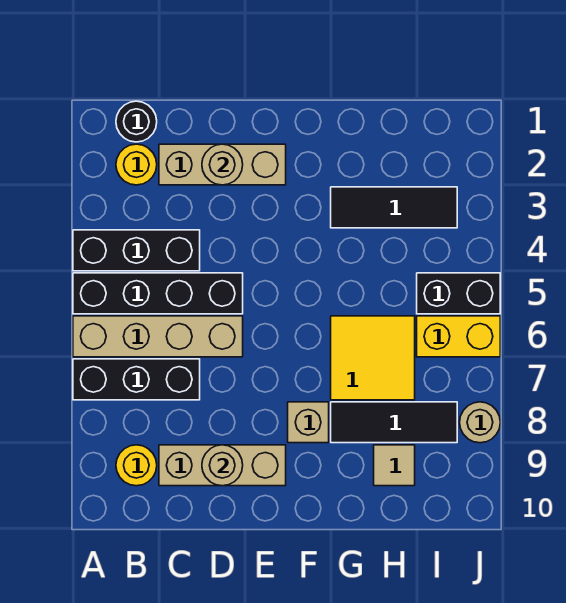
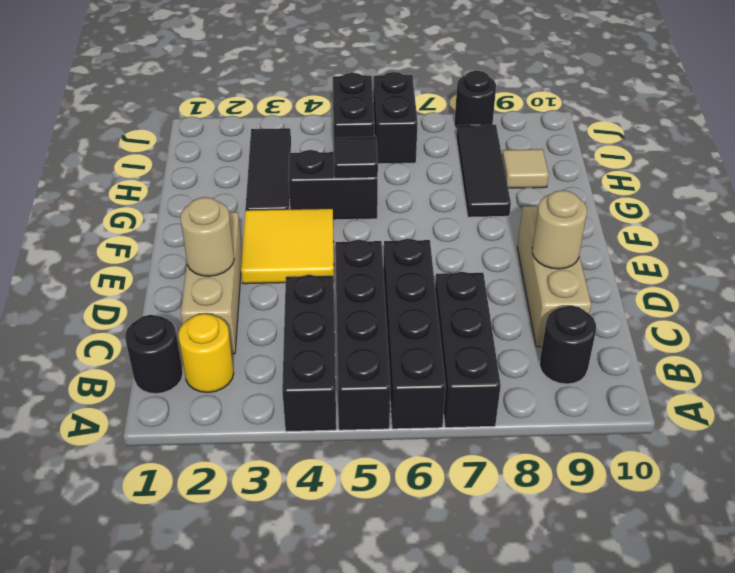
tan brick A6:D6 level 1 -> black brick A6:D6 level 1
yellow round brick B9 level 1 -> black round brick B9 level 1
tan brick F8 level 1 -> none
none -> black brick G4:G5 level 1
none -> black tile G5 level 2
yellow tile G6:H7 level 1 -> yellow tile E3:F4 level 1
yellow brick I6:J6 level 1 -> black brick I6:J6 level 1
tan round brick J8 level 1 -> black round brick J8 level 1

